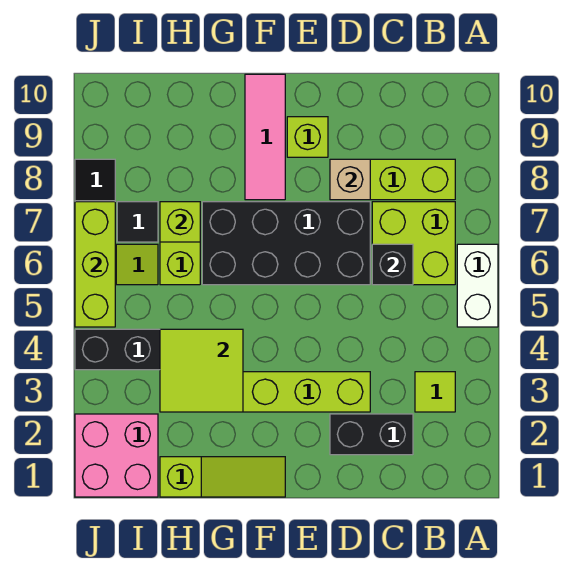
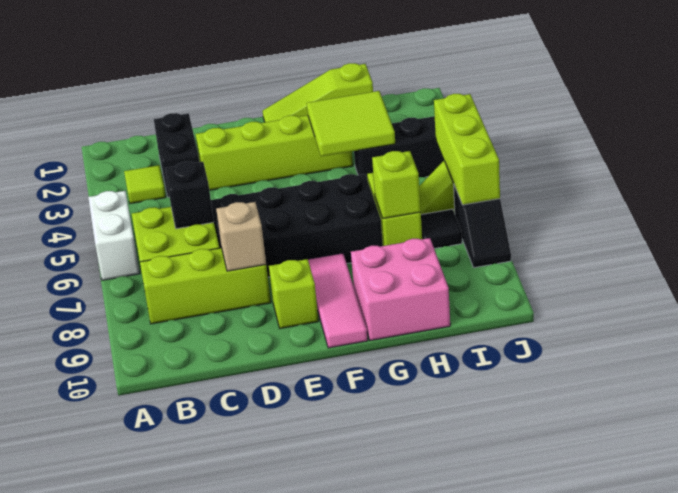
black brick C2:D2 level 1 -> black brick C2:C3 level 1
pink brick I1:J2 level 1 -> pink brick G9:H10 level 1

